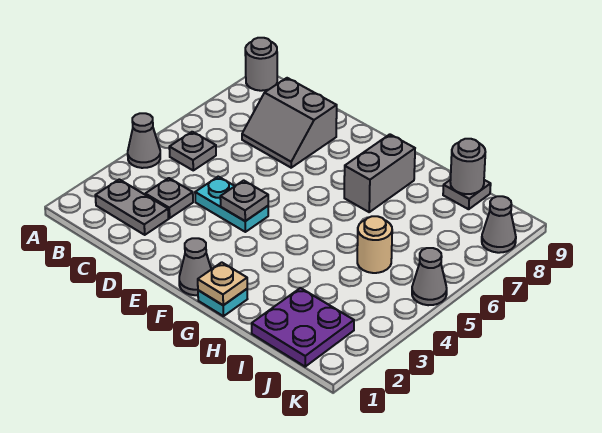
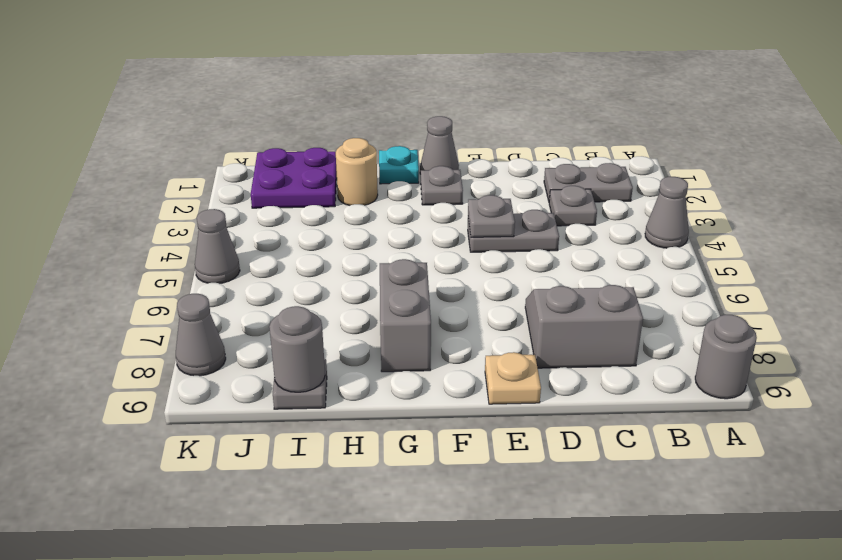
grey plate B5 level 1 -> grey plate F2 level 1
cyan plate D4:E4 level 1 -> grey plate D4:E4 level 1
tan plate G1 level 2 -> tan plate E9 level 1
tan round brick I5 level 1 -> tan round brick H2 level 1

